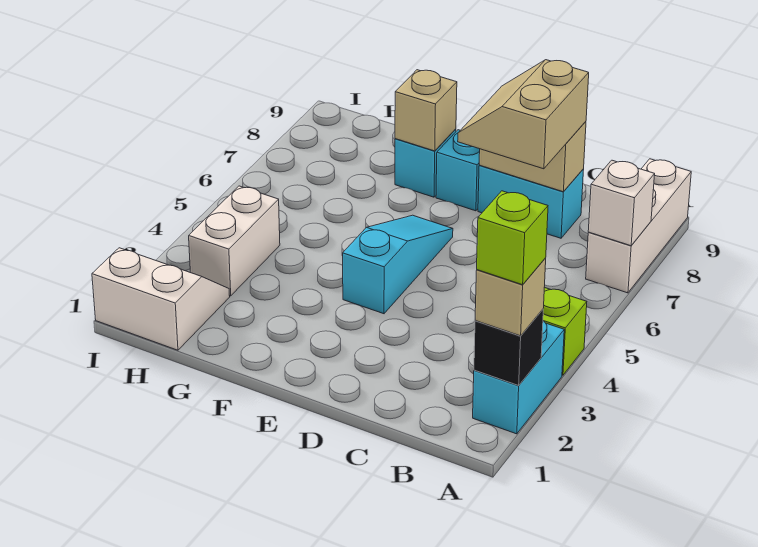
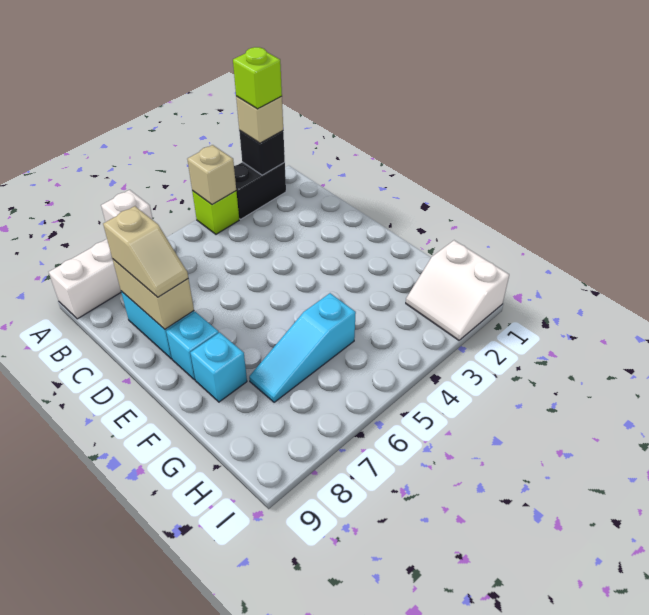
cyan brick A2:A3 level 1 -> black brick A2:A3 level 1
tan slope C7:D8 level 3 top C -> tan slope C8:D8 level 3 top C
cyan slope E4:E6 level 1 top 4 -> cyan slope G5:G7 level 1 top 5
tan brick F8 level 2 -> tan brick A4 level 2
white brick H3:H4 level 1 -> none

